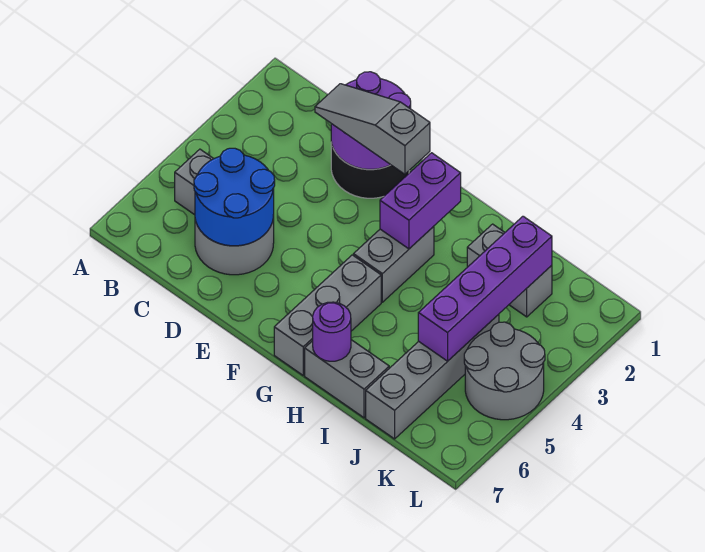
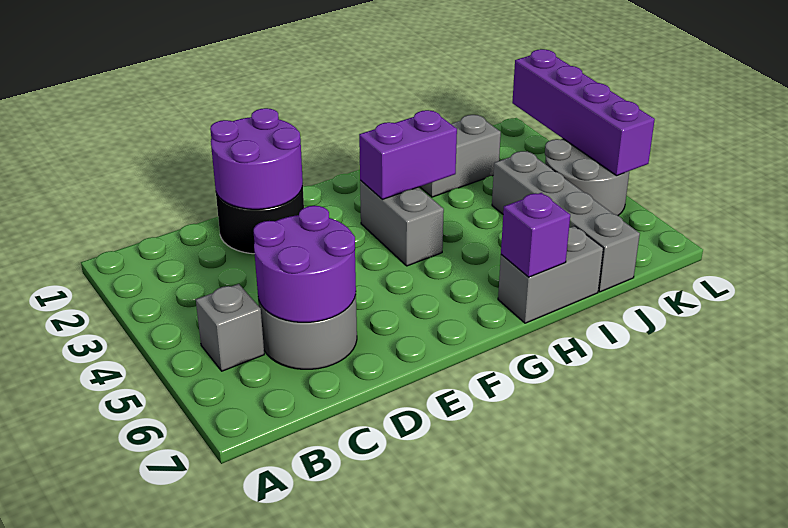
blue round brick C5:D6 level 2 -> purple round brick C5:D6 level 2
grey slope D2:F2 level 3 top F -> none
purple brick G2:G3 level 2 -> purple brick G3:H3 level 2
grey brick G5:G7 level 1 -> none
purple round brick H7 level 2 -> purple brick H7 level 2
purple brick J2:J5 level 2 -> purple brick L2:L5 level 2

